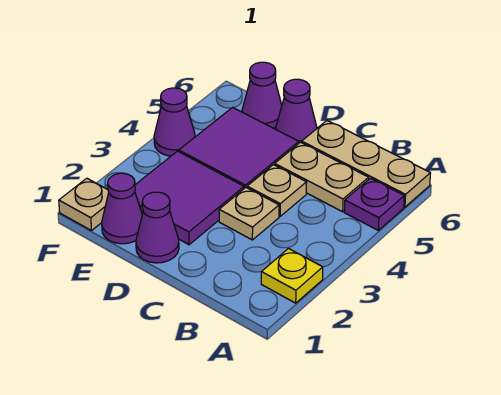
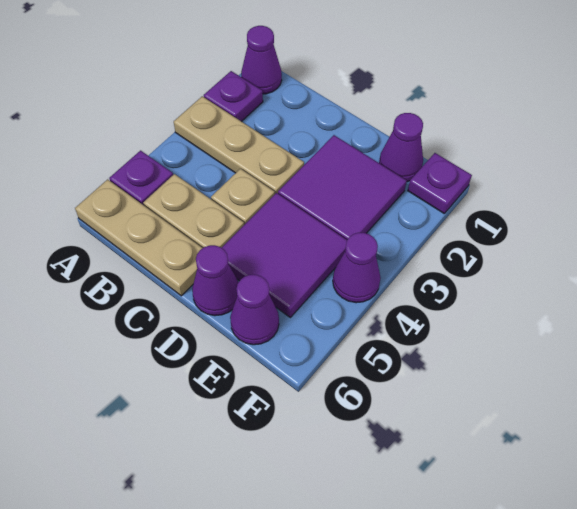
yellow plate A2 level 1 -> purple plate A2 level 1
tan plate C3 level 1 -> tan plate A3:C3 level 1
purple cone D1 level 1 -> purple cone A1 level 1
tan plate F1 level 1 -> purple plate F1 level 1

